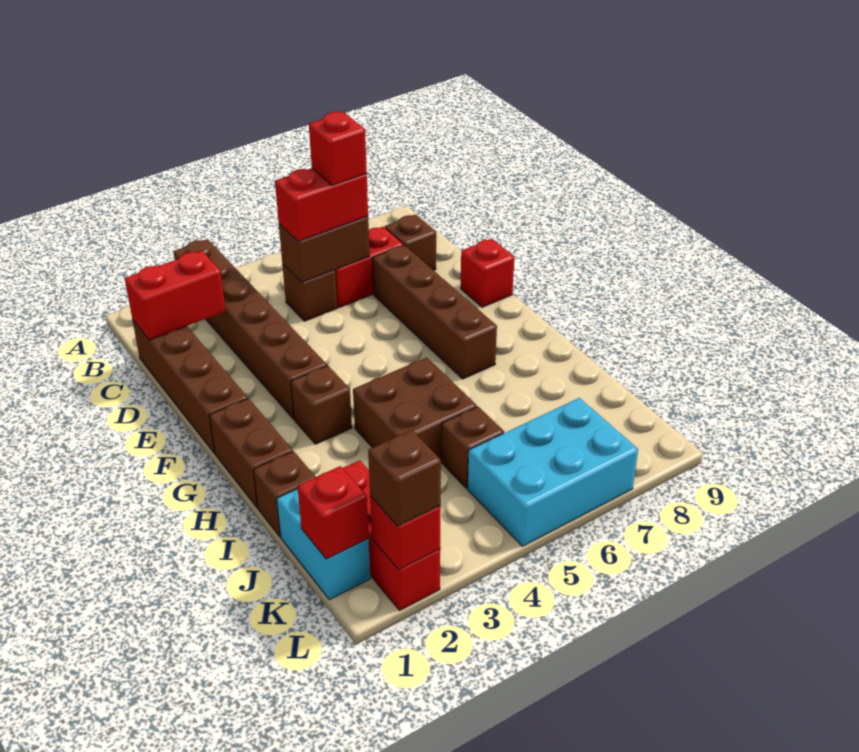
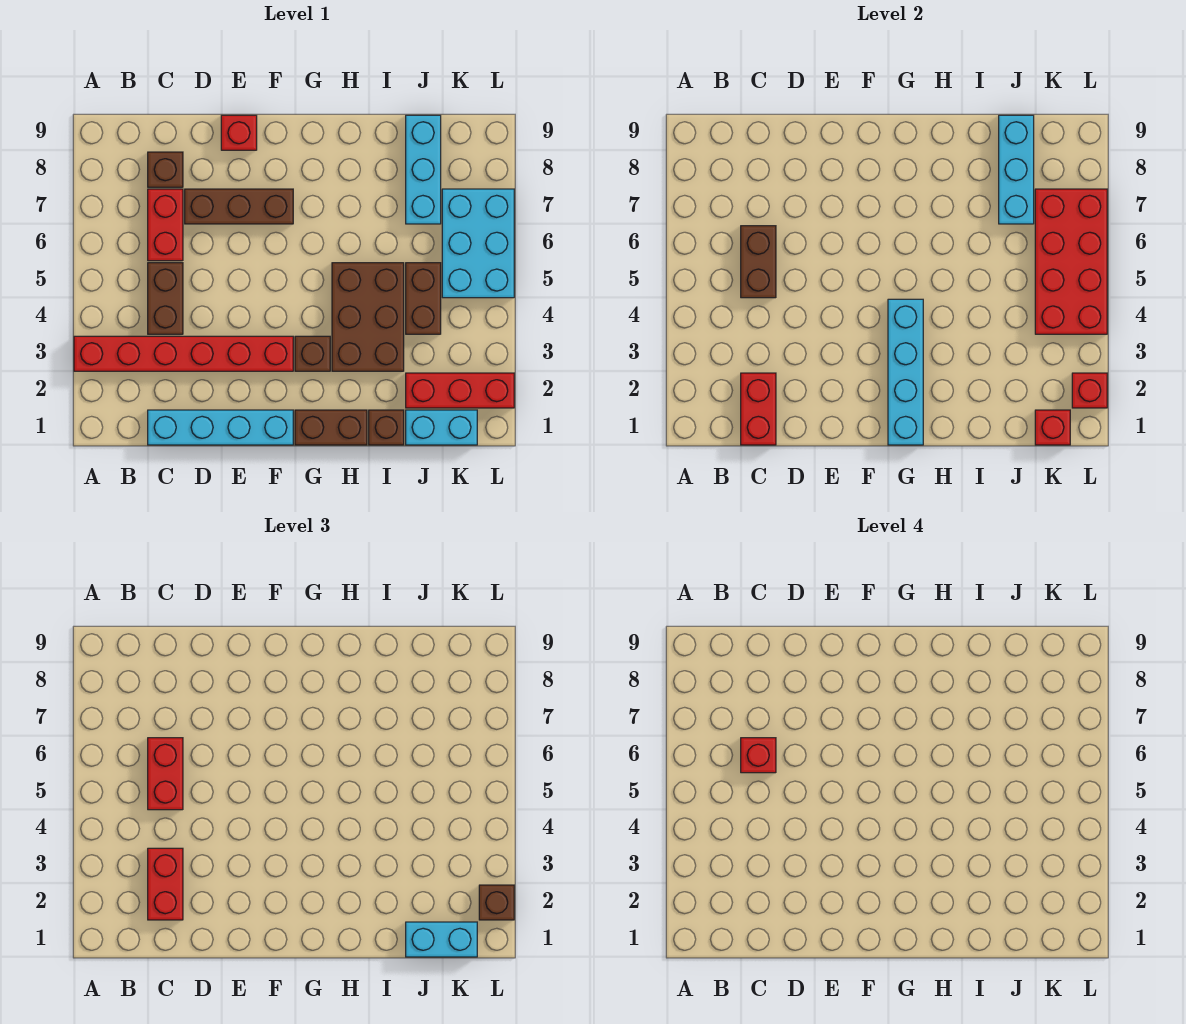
brown brick A3:F3 level 1 -> red brick A3:F3 level 1
brown brick C1:F1 level 1 -> cyan brick C1:F1 level 1
none -> red brick C2:C3 level 3
brown brick C5 level 1 -> brown brick C4:C5 level 1
brown brick D7:G7 level 1 -> brown brick D7:F7 level 1
none -> cyan brick G1:G4 level 2
brown brick H4:I5 level 1 -> brown brick H3:I5 level 1
none -> cyan brick J1:K1 level 3
brown brick J5 level 1 -> brown brick J4:J5 level 1
none -> cyan brick J7:J9 level 1
none -> cyan brick J7:J9 level 2
none -> red brick K4:L7 level 2

